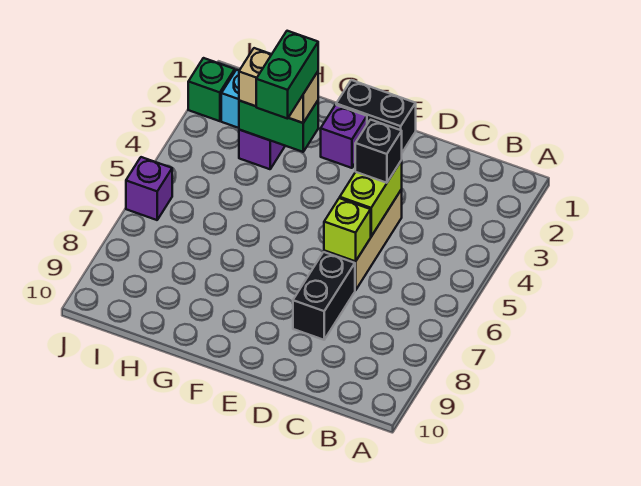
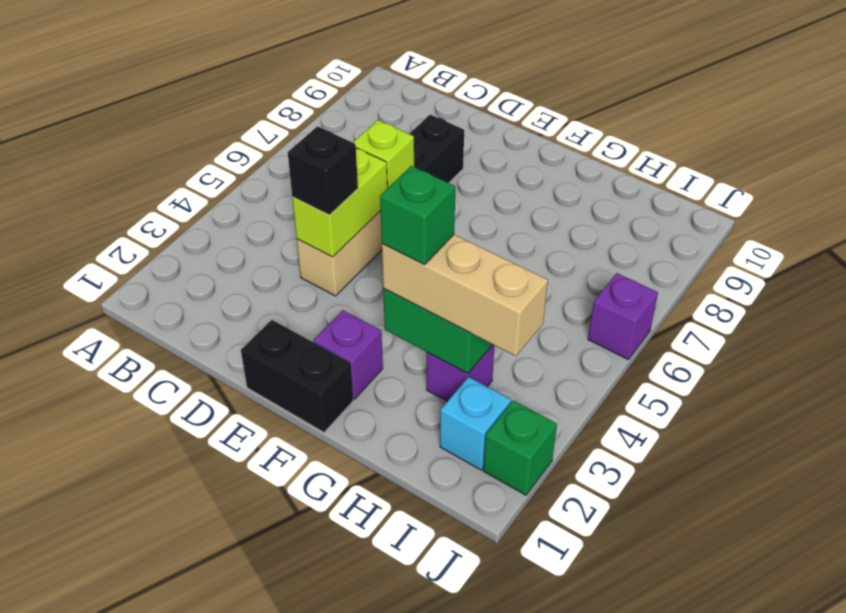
tan brick G3:H3 level 3 -> tan brick G3:I3 level 3
green brick G3:G4 level 4 -> green brick G3 level 4

